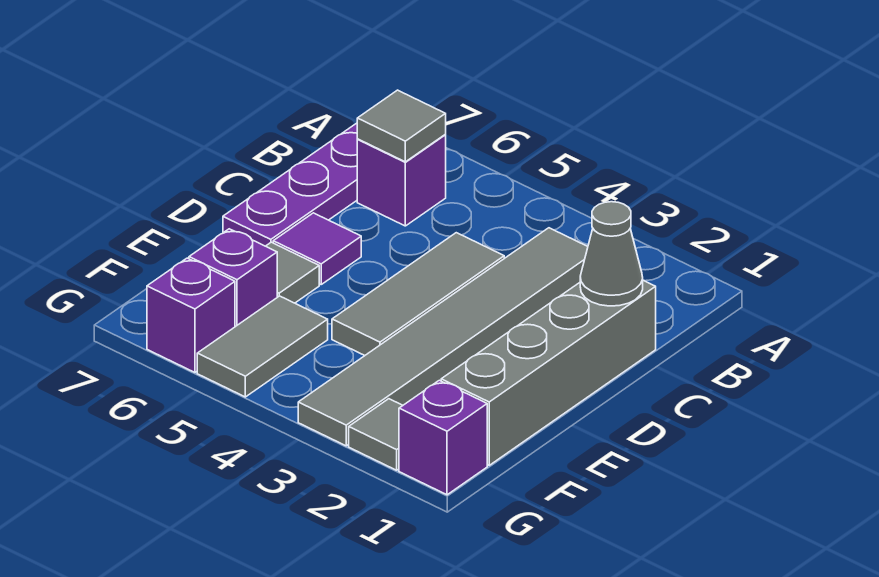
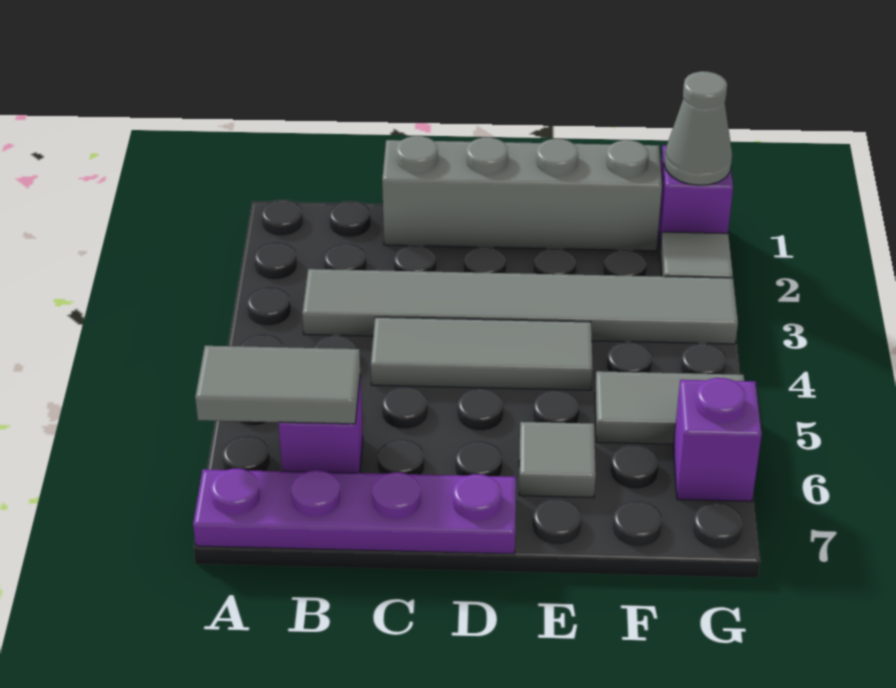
grey tile B6 level 2 -> grey tile A6:B6 level 2
grey cone C1 level 2 -> grey cone G1 level 2
purple tile D6 level 1 -> none
purple brick F6 level 1 -> none

